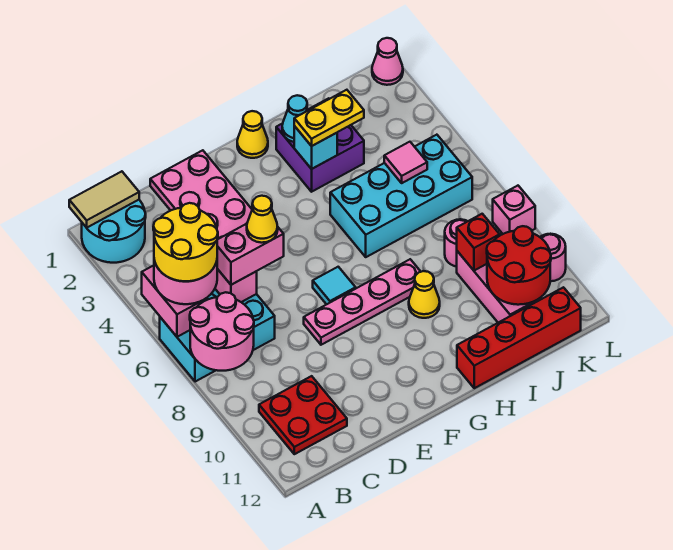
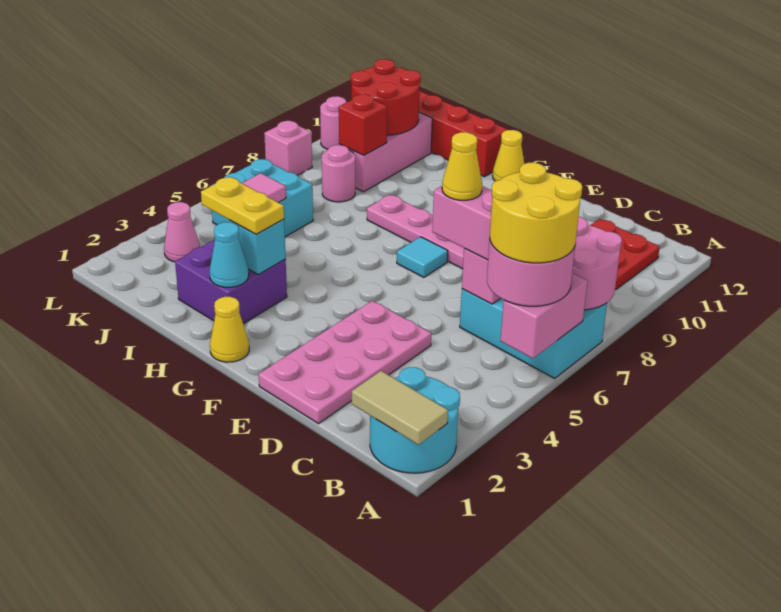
cyan brick H5:K6 level 1 -> cyan brick J5:K6 level 1
yellow cone H9 level 1 -> yellow cone G12 level 1
pink cone L1 level 1 -> pink cone K3 level 1

